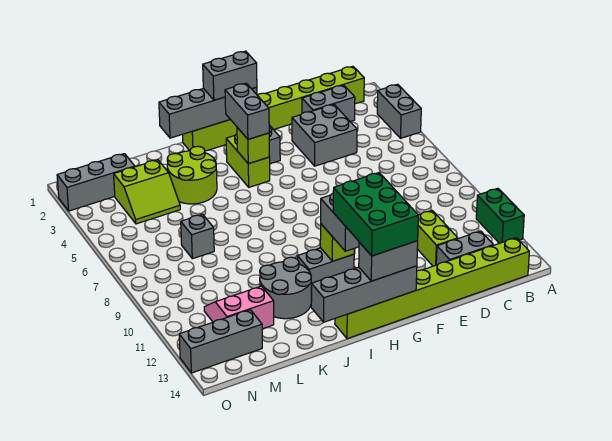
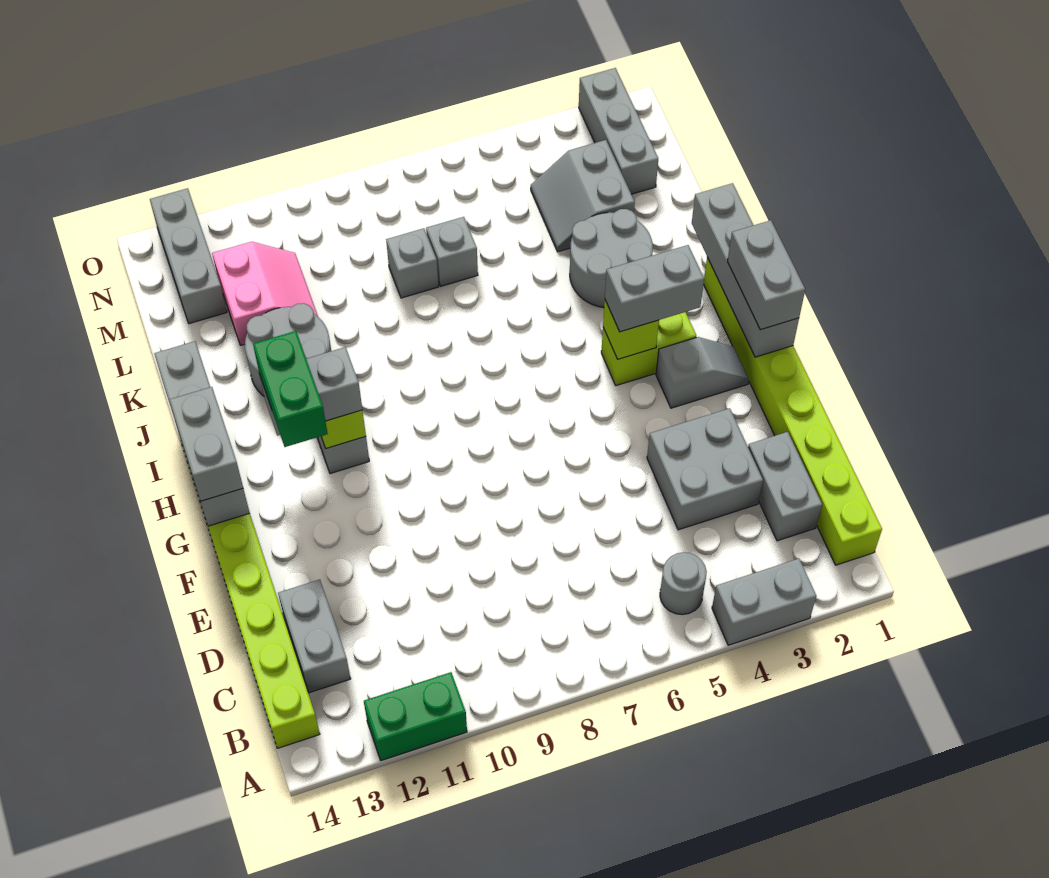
none -> grey round brick B5 level 1
lime brick D11:D12 level 1 -> none
green brick G12:H14 level 4 -> green brick G12:H12 level 4
lime round brick J3:K4 level 1 -> grey round brick J3:K4 level 1
lime slope L3:M4 level 1 top 3 -> grey slope L3:M4 level 1 top 3
none -> grey brick L8 level 1

